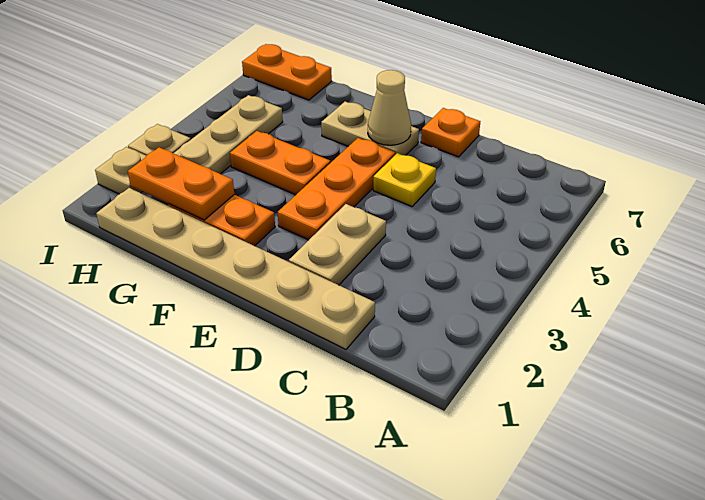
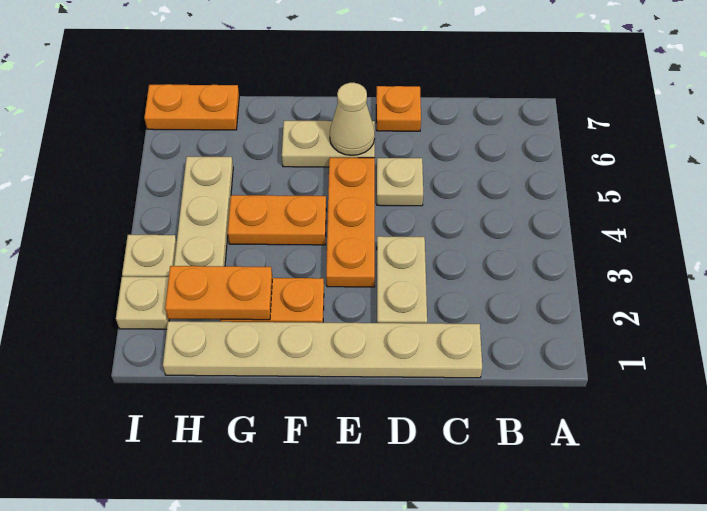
yellow plate D5 level 1 -> tan plate D5 level 1

